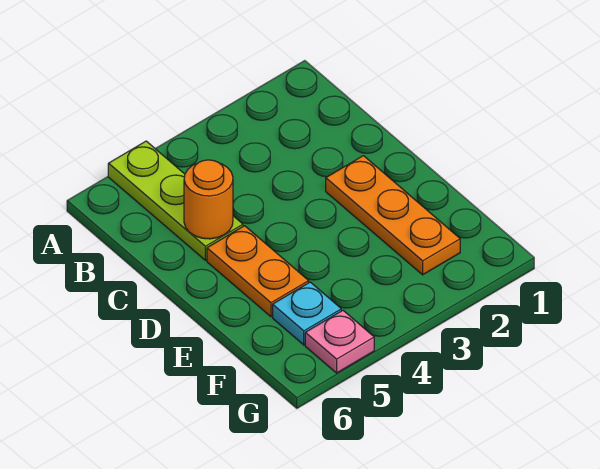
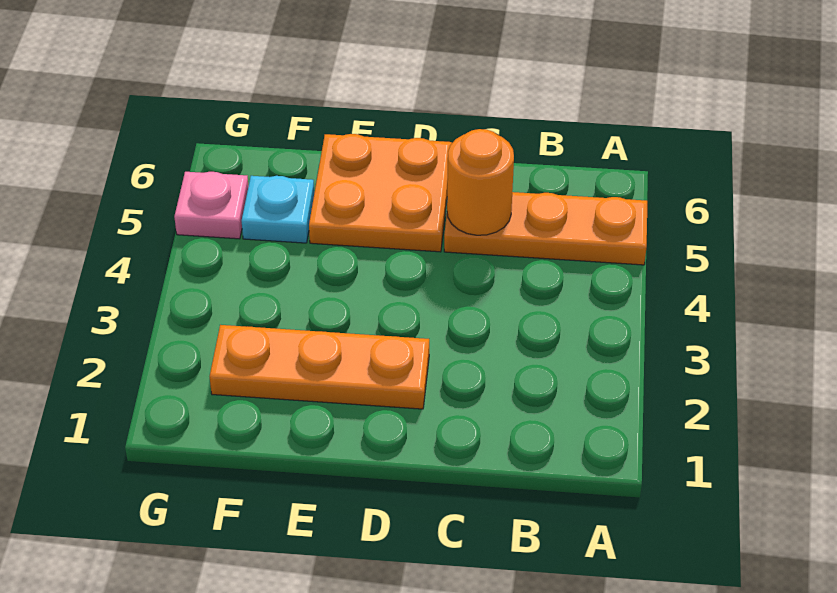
lime plate A5:C5 level 1 -> orange plate A5:C5 level 1
orange plate D5:E5 level 1 -> orange plate D5:E6 level 1

